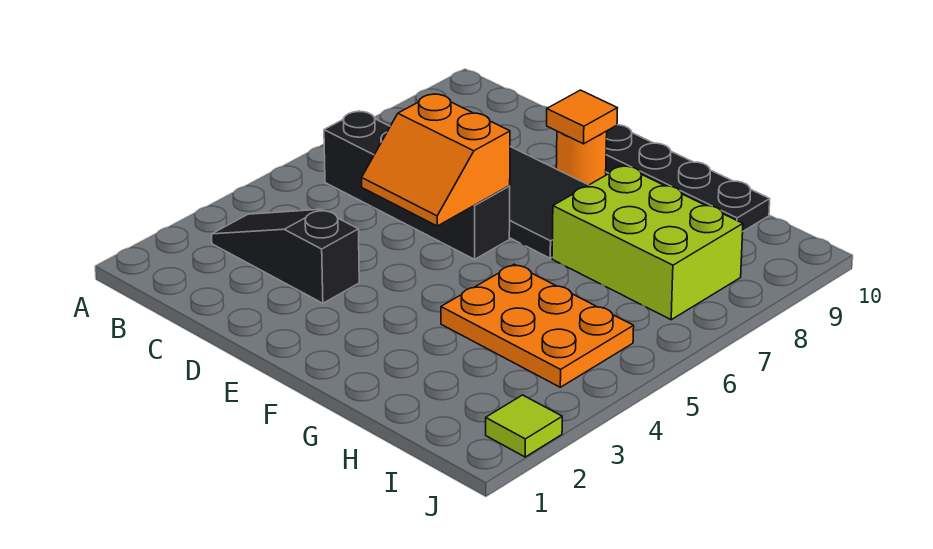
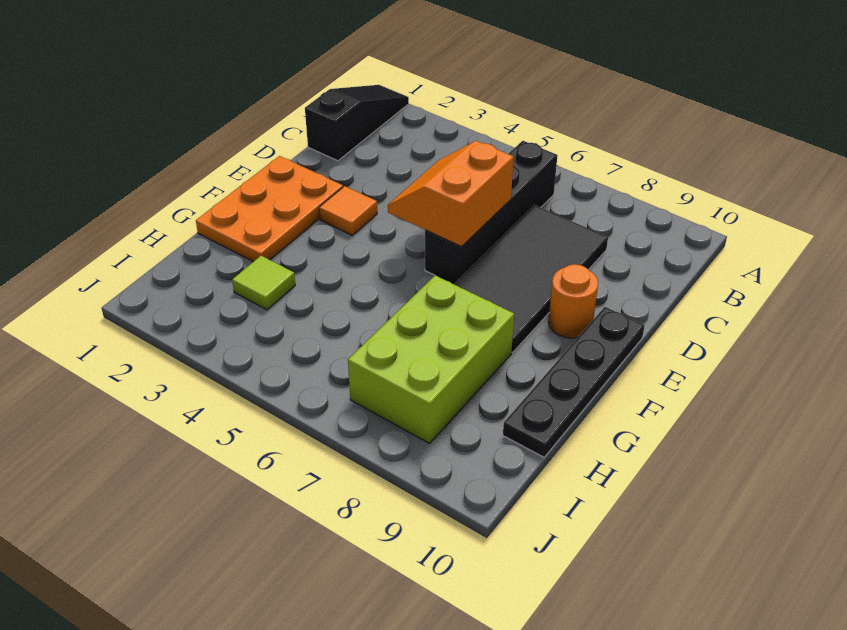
black slope B3:D3 level 1 top D -> black slope A1:C1 level 1 top C
orange tile E9 level 2 -> orange tile E3 level 1
orange plate G4:I5 level 1 -> orange plate E1:G2 level 1
lime tile J2 level 1 -> lime tile H3 level 1

